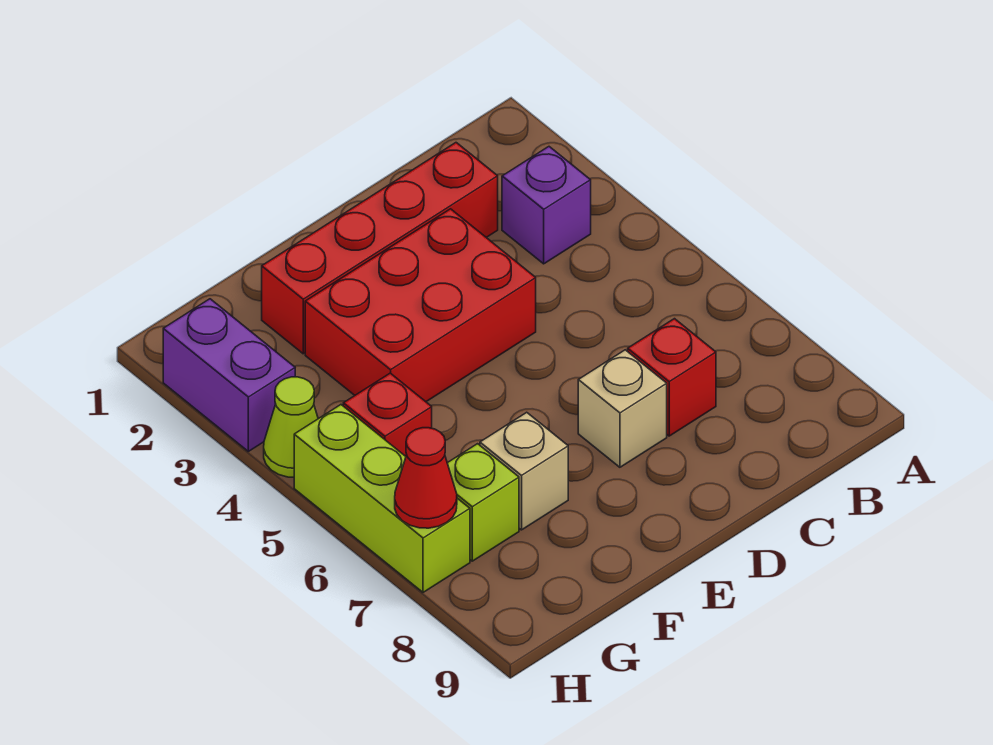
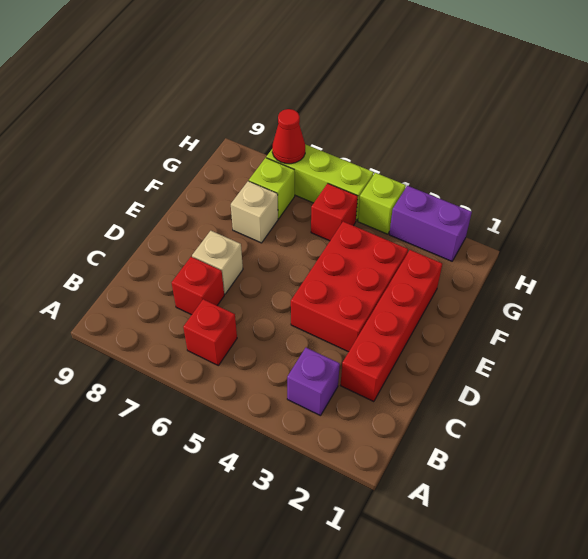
none -> red brick B6 level 1
lime cone H4 level 1 -> lime brick H4 level 1

